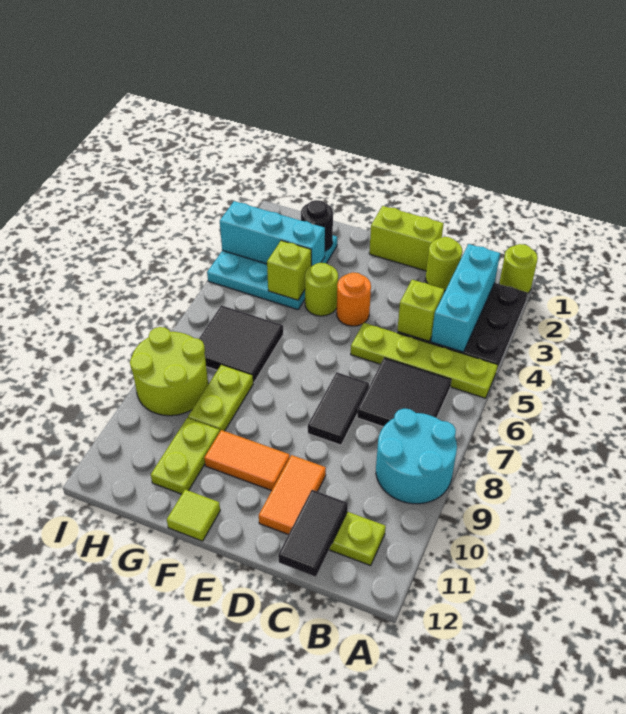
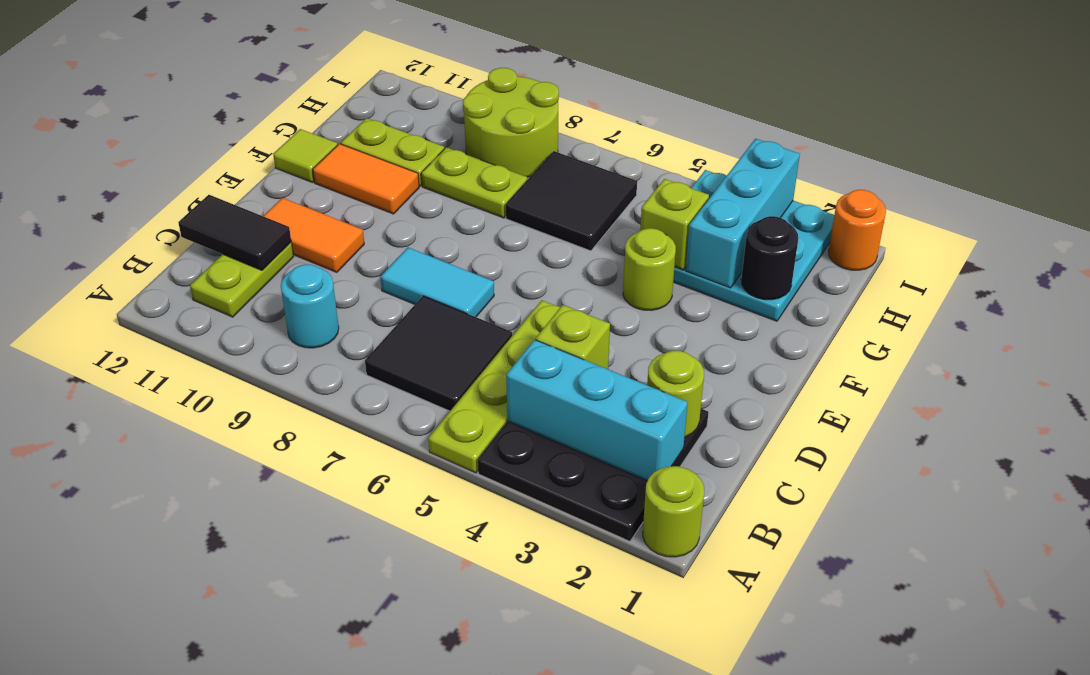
cyan round brick A8:B9 level 1 -> cyan round brick B9 level 1
lime brick D1:E1 level 1 -> none
black tile D7:D8 level 1 -> cyan tile D7:D8 level 1
orange round brick E4 level 1 -> orange round brick I1 level 1
orange tile E10:F10 level 1 -> orange tile F10:F11 level 1

